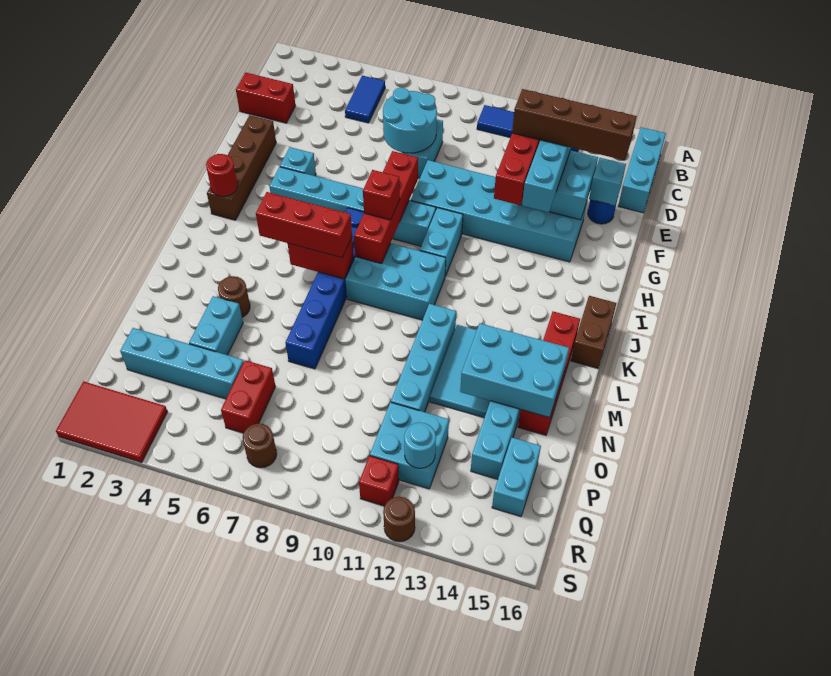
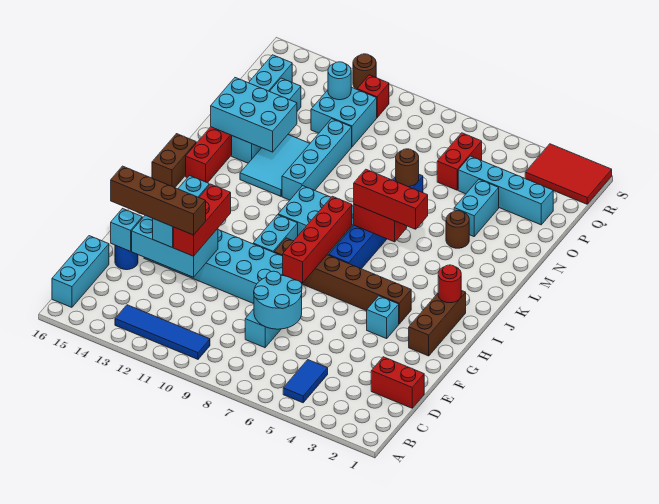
brown brick F2:I2 level 1 -> brown brick G2:I2 level 1
cyan brick H4:H9 level 1 -> brown brick H4:H9 level 1
red brick I8 level 3 -> none
brown round brick R7 level 1 -> brown round brick N7 level 2

